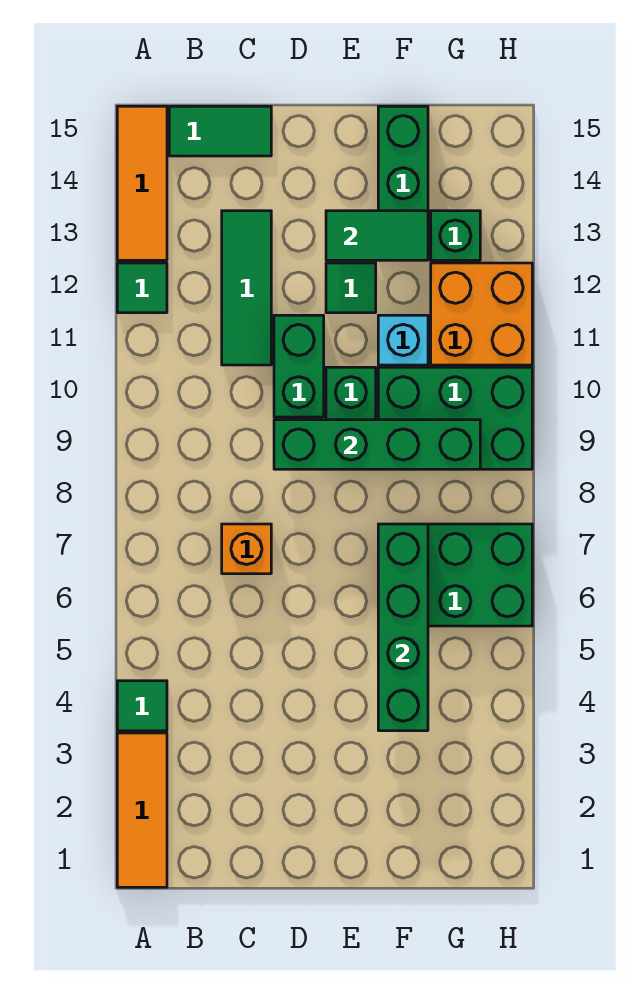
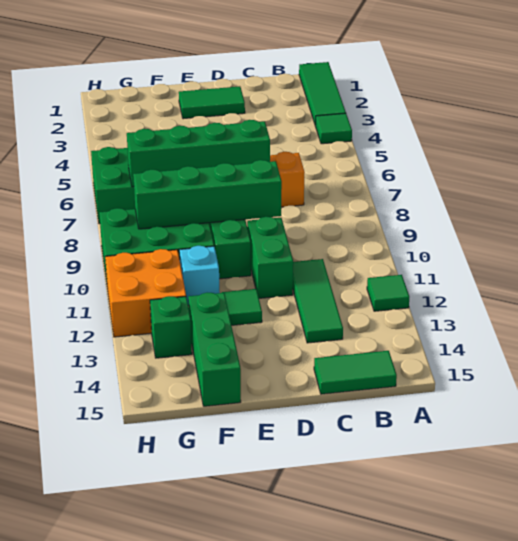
orange tile A1:A3 level 1 -> green tile A1:A3 level 1
orange tile A13:A15 level 1 -> none
green tile E13:F13 level 2 -> green tile D2:E2 level 1
green brick F4:F7 level 2 -> green brick D7:G7 level 2

